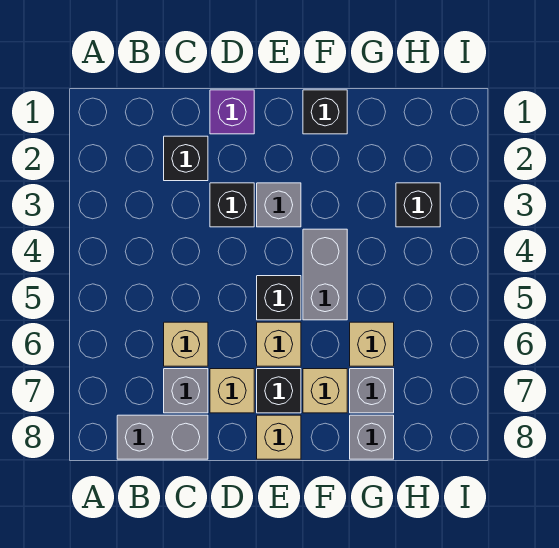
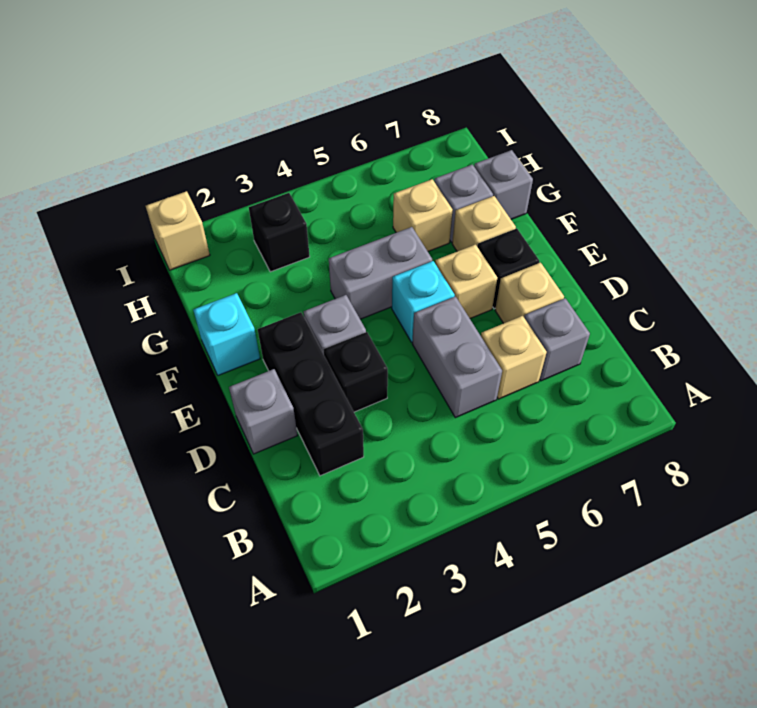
grey brick B8:C8 level 1 -> grey brick C5:D5 level 1
black brick C2 level 1 -> black brick C2:E2 level 1
purple brick D1 level 1 -> grey brick D1 level 1
black brick E5 level 1 -> cyan brick E5 level 1
tan brick E8 level 1 -> tan brick I1 level 1
black brick F1 level 1 -> cyan brick F1 level 1

